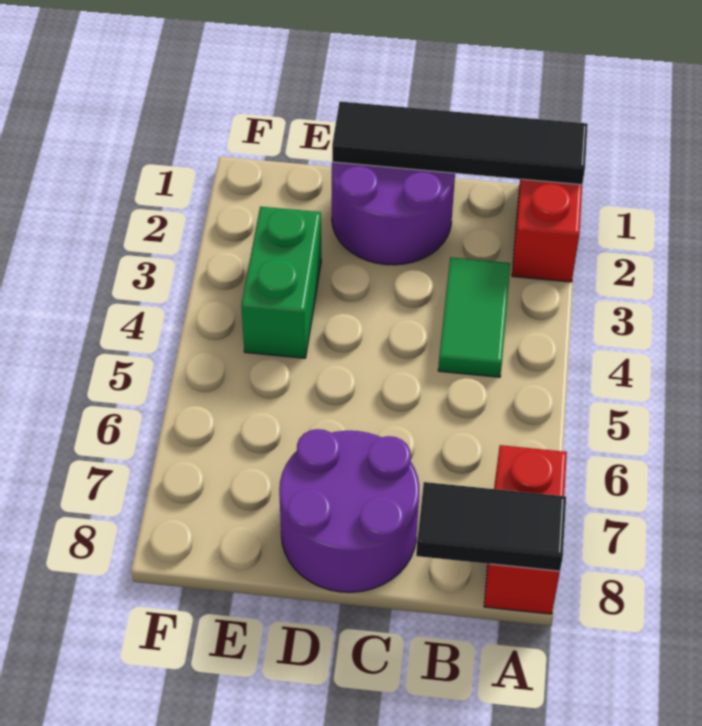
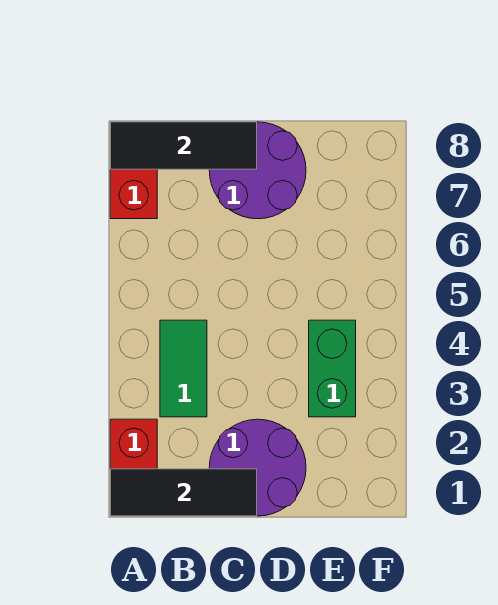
black tile A1:D1 level 2 -> black tile A1:C1 level 2
black tile A8:B8 level 2 -> black tile A8:C8 level 2

